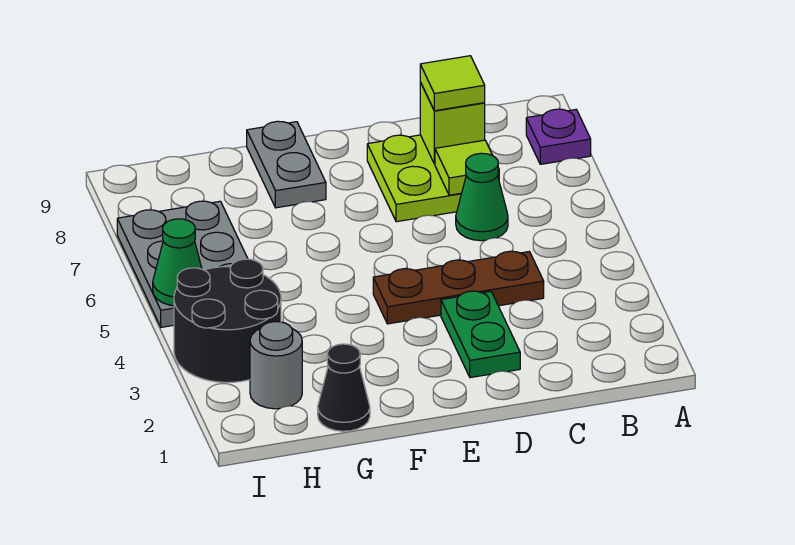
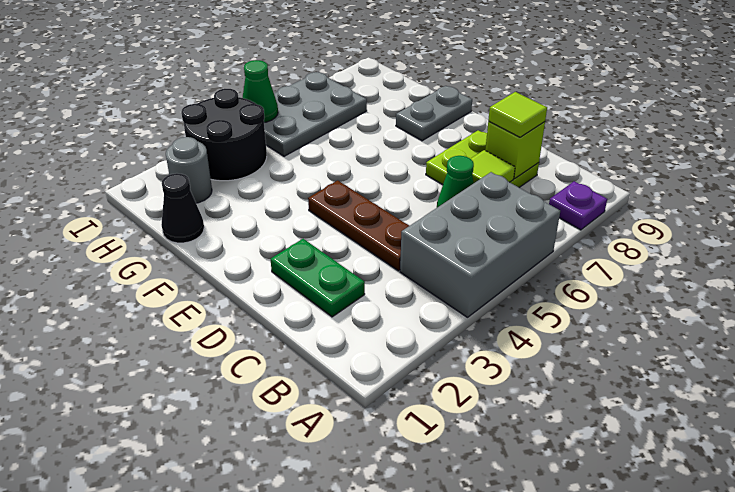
none -> grey brick A4:B6 level 1
green plate D2:D3 level 1 -> green plate C2:D2 level 1

